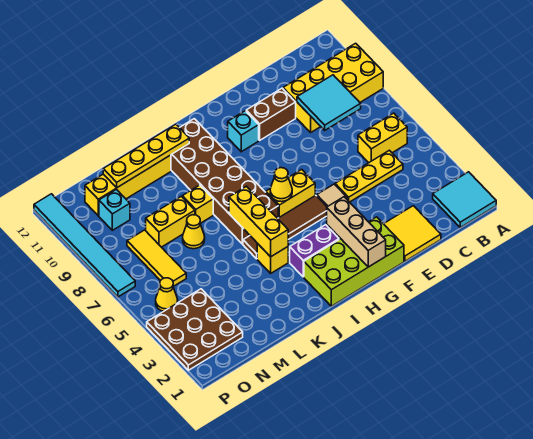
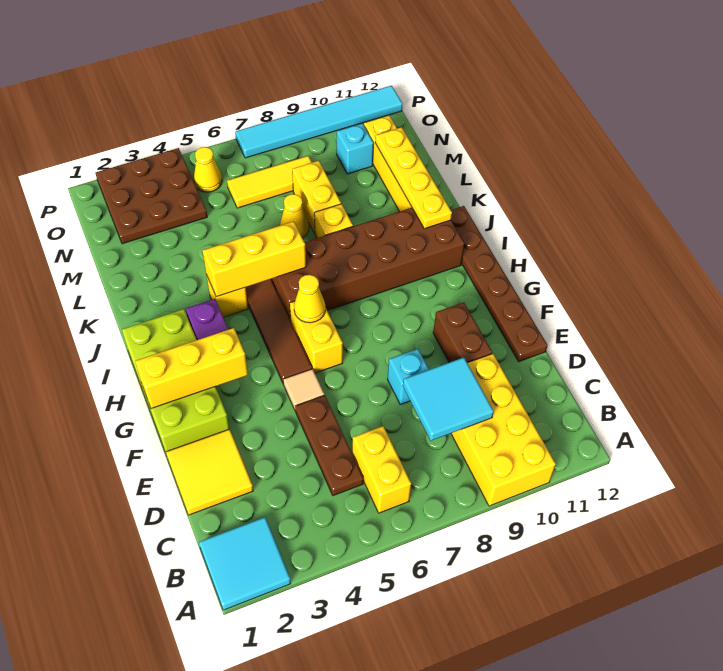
yellow plate C5:E5 level 1 -> brown plate C5:E5 level 1
none -> brown plate E12:J12 level 1
tan brick G1:G3 level 2 -> yellow brick G1:G3 level 2
cyan brick G10 level 1 -> cyan brick E8 level 1

